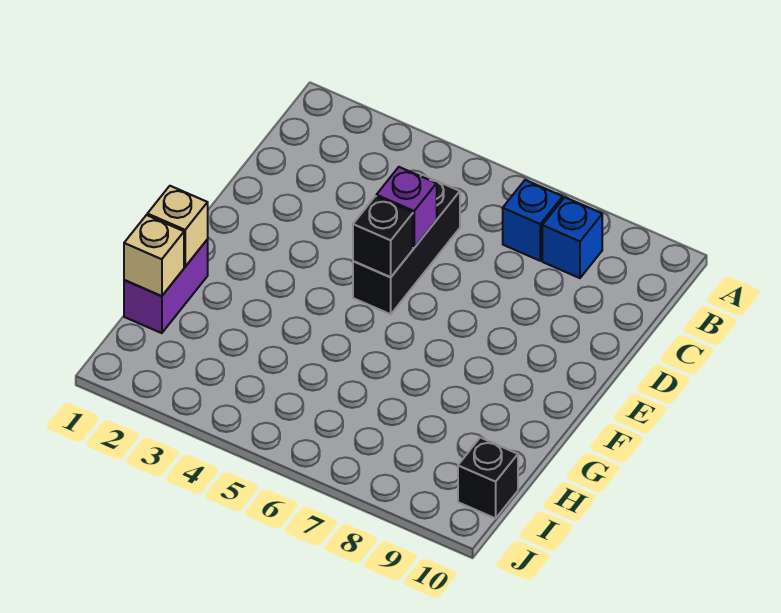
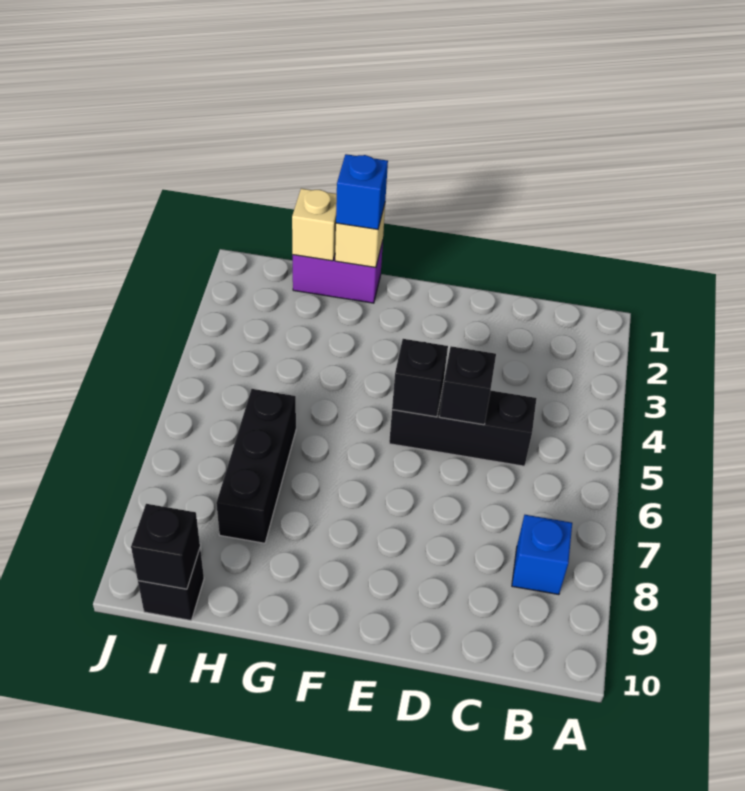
blue brick B7 level 1 -> blue brick G1 level 3
purple brick D5 level 2 -> black brick D5 level 2
none -> black brick H6:H8 level 1
none -> black brick I10 level 2

